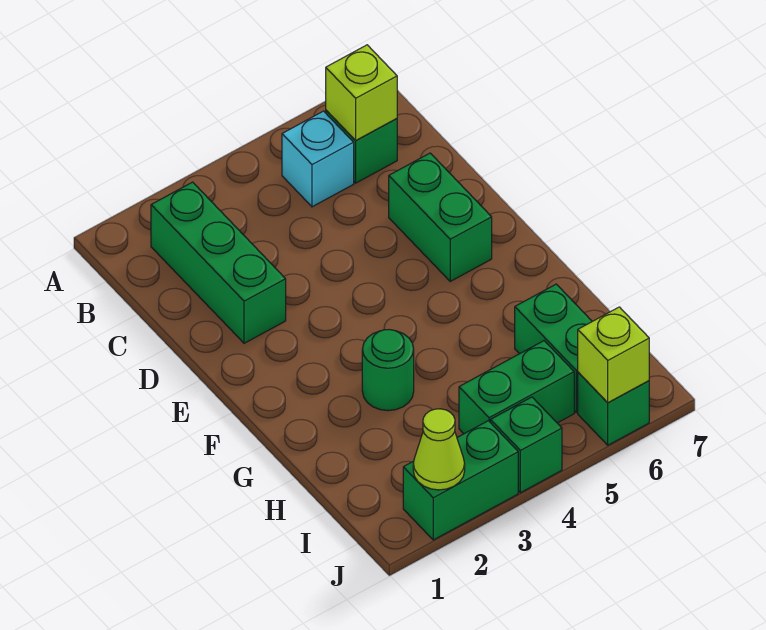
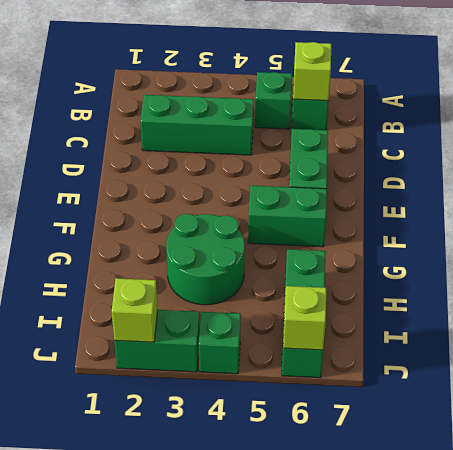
green brick B2:D2 level 1 -> green brick C2:C4 level 1
cyan brick B5 level 1 -> green brick B5 level 1
green round brick G3 level 1 -> green round brick G3:H4 level 1
green brick I4:I5 level 1 -> green brick F5:F6 level 1
lime cone J2 level 2 -> lime brick J2 level 2

